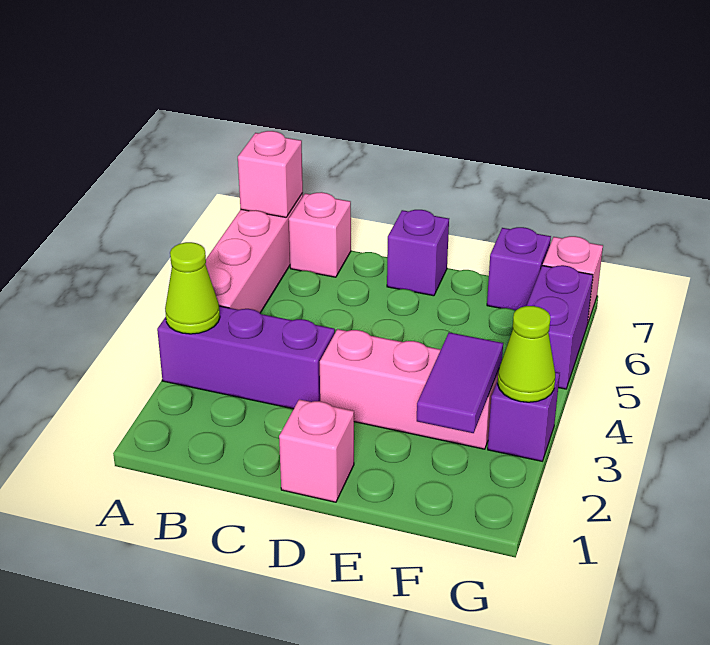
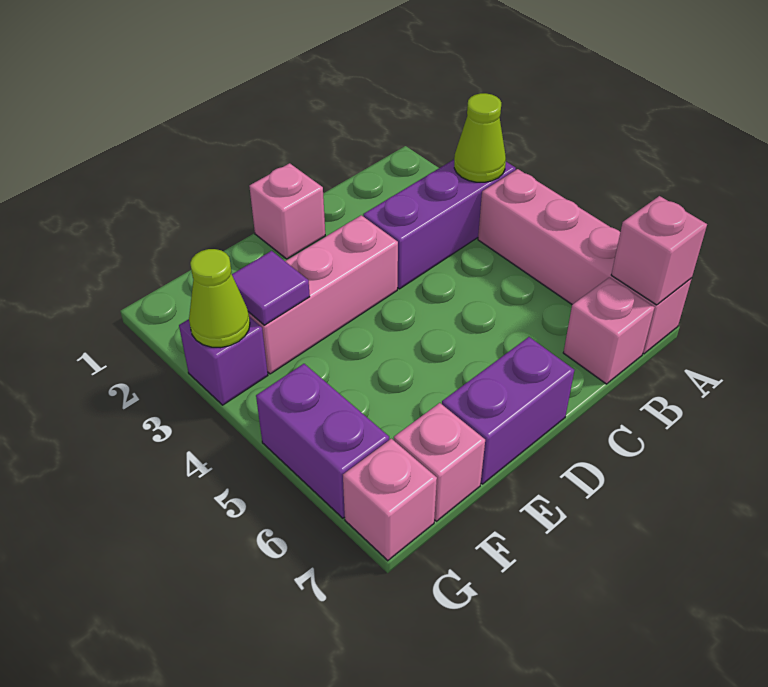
purple brick D7 level 1 -> purple brick D7:E7 level 1
purple tile F2:F3 level 2 -> purple tile F3 level 2
purple brick F7 level 1 -> pink brick F7 level 1

